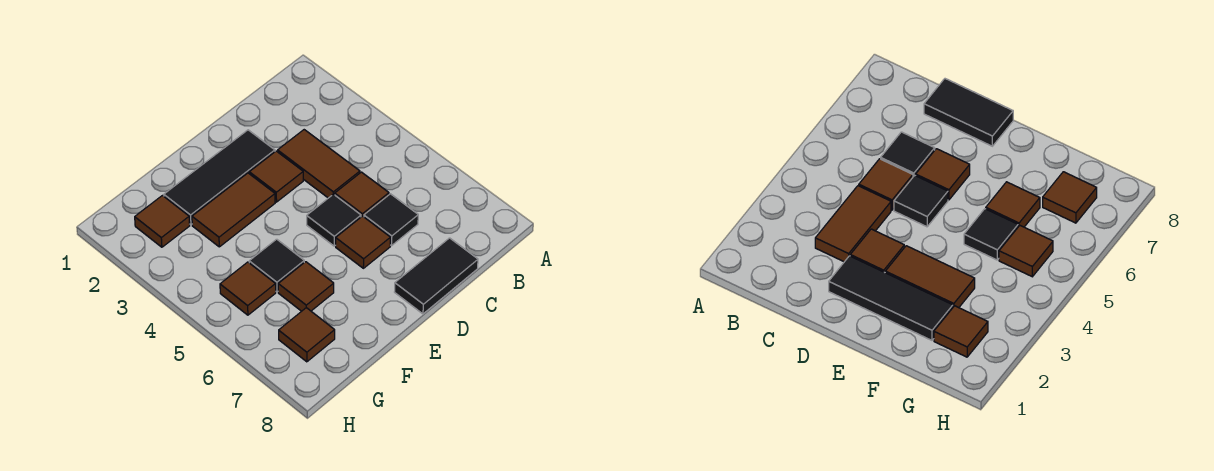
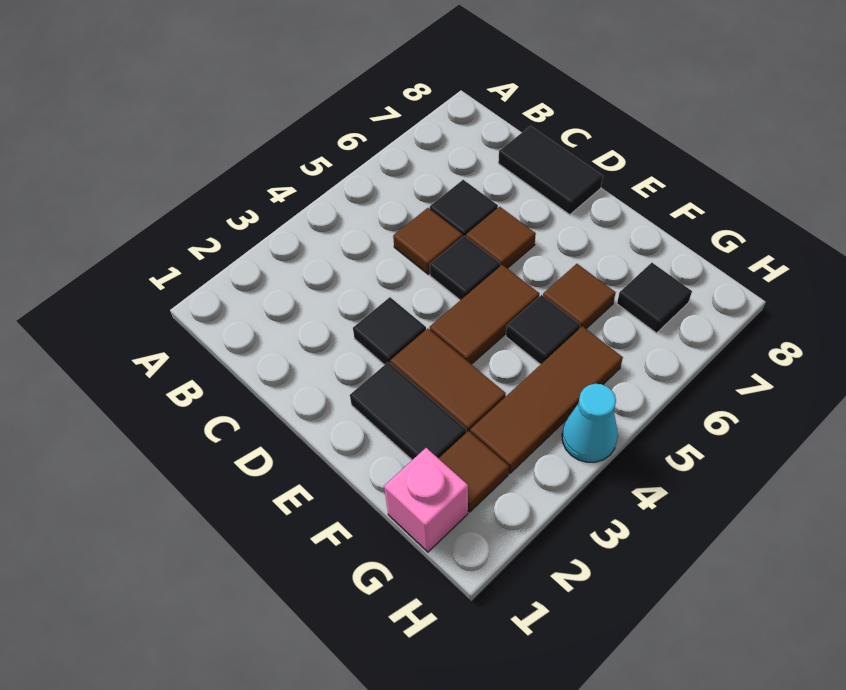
brown tile C3:C4 level 1 -> brown tile E4:E5 level 1
black tile D2:F2 level 1 -> black tile E2:F2 level 1
brown tile D3 level 1 -> black tile D3 level 1
none -> pink brick G1 level 1
brown tile G5 level 1 -> brown tile G3:G5 level 1
brown tile G7 level 1 -> black tile G7 level 1
none -> cyan cone H4 level 1

